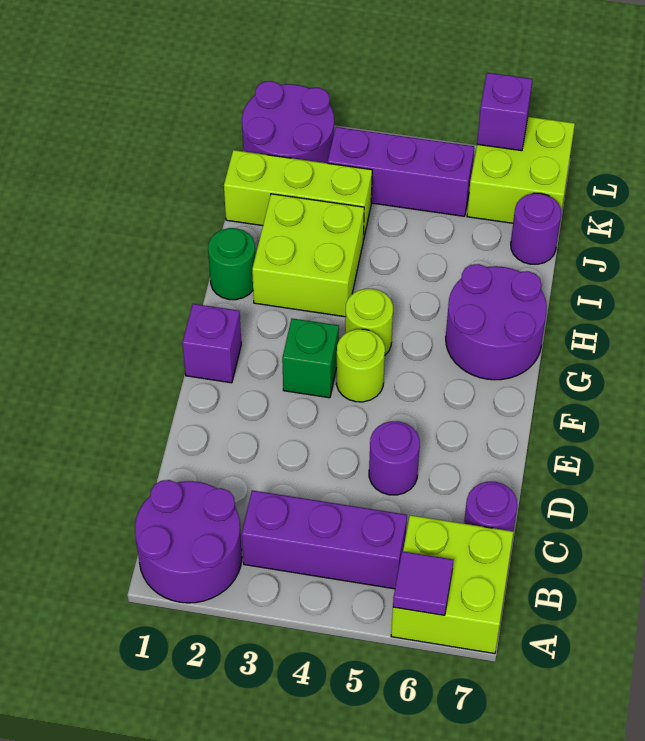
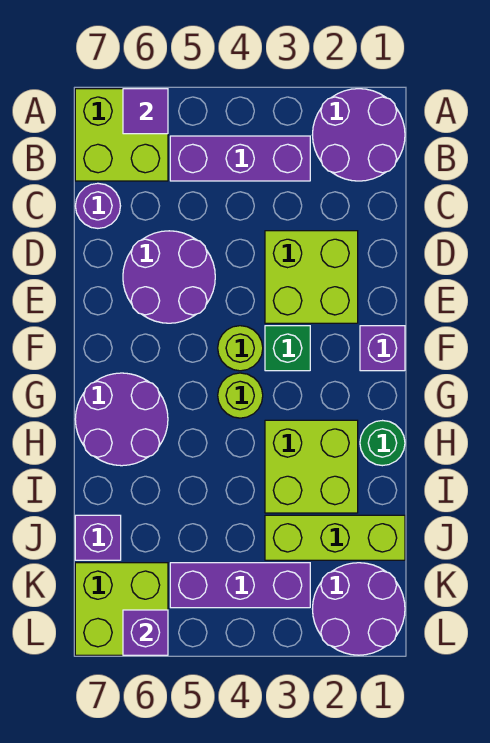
none -> lime brick D2:E3 level 1
purple round brick D5 level 1 -> purple round brick D5:E6 level 1
purple round brick J7 level 1 -> purple brick J7 level 1

